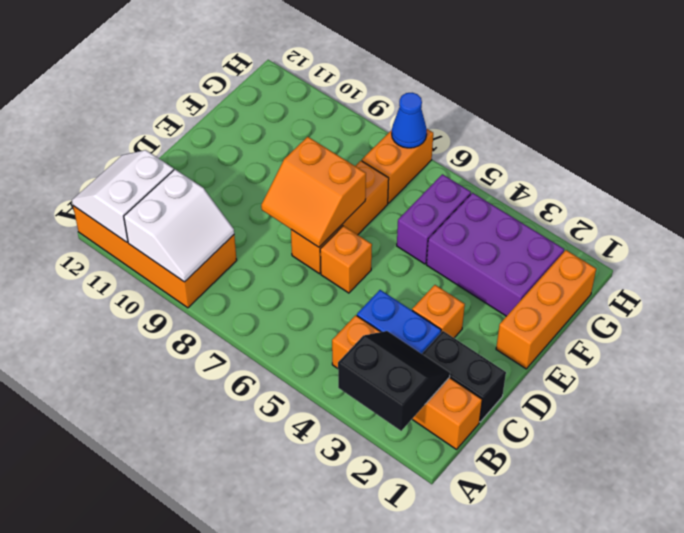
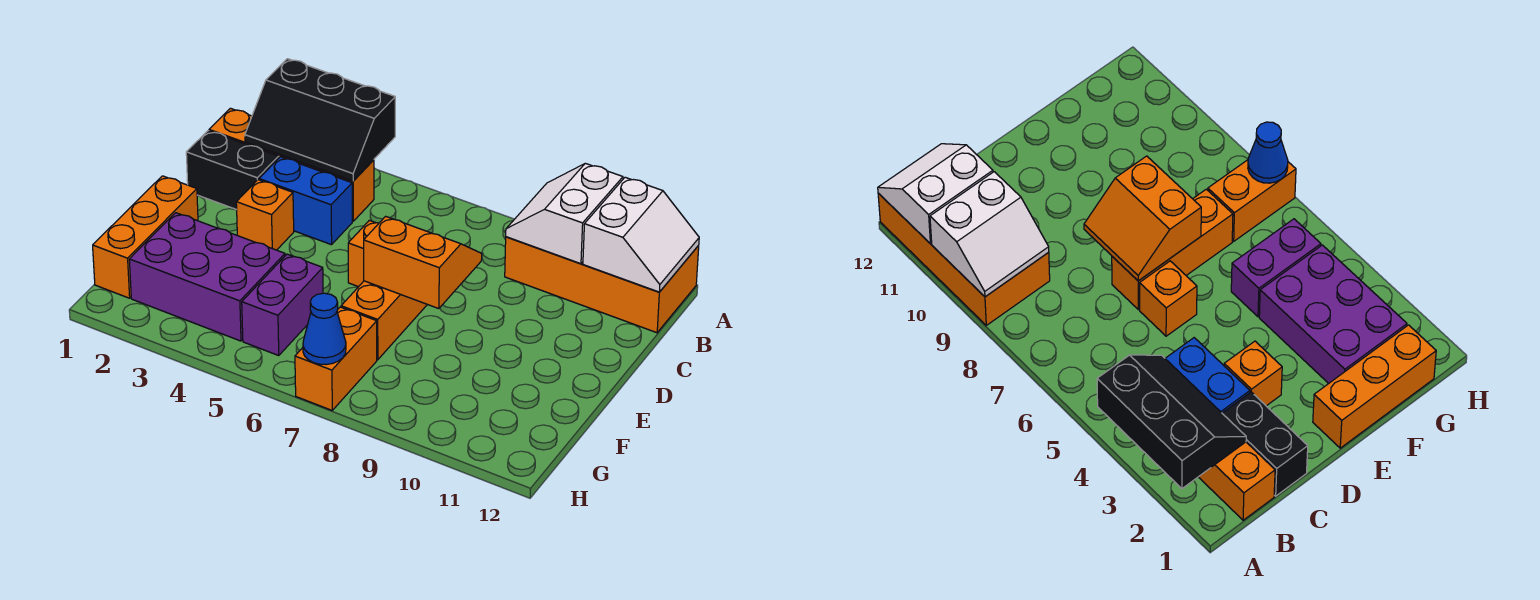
black slope A2:B3 level 2 top A -> black slope A2:B4 level 2 top A

